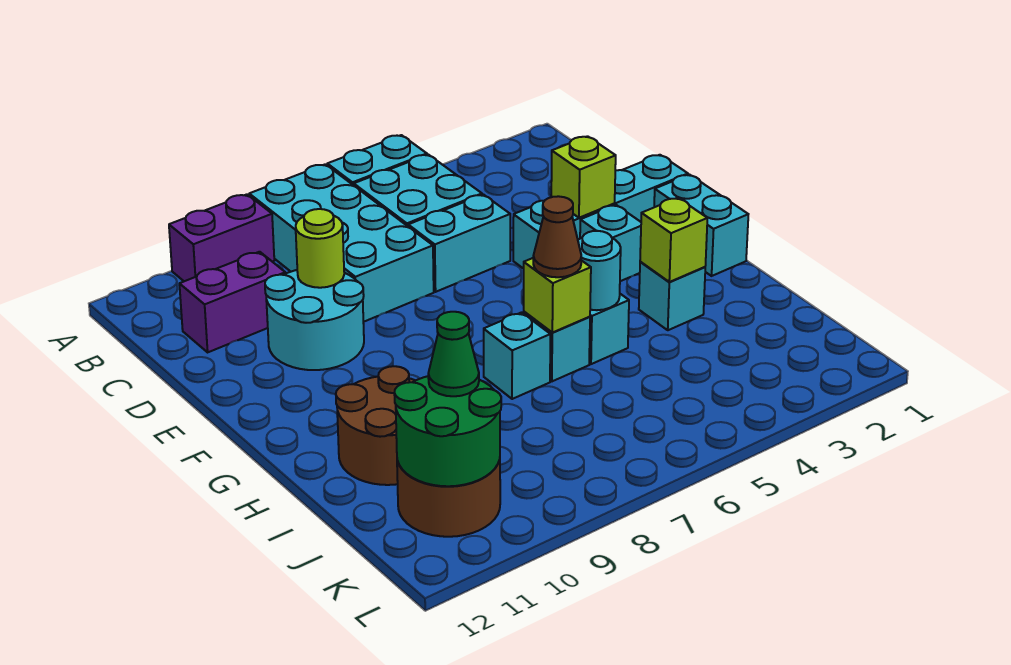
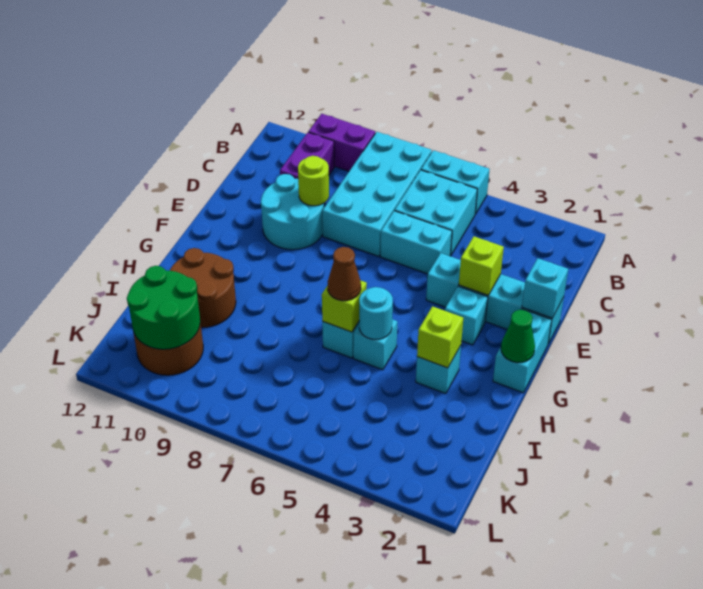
purple brick C10:C11 level 1 -> purple brick B10:C10 level 1
cyan brick H7 level 1 -> cyan brick E1 level 2
green cone J10 level 3 -> green cone G1 level 2

